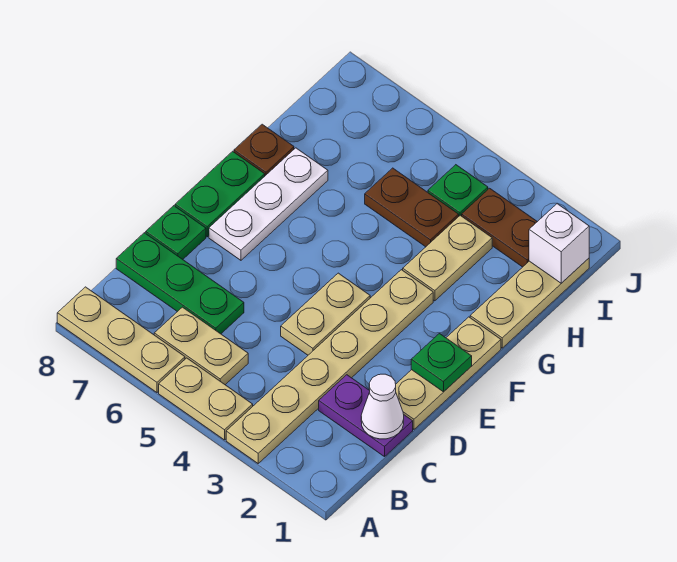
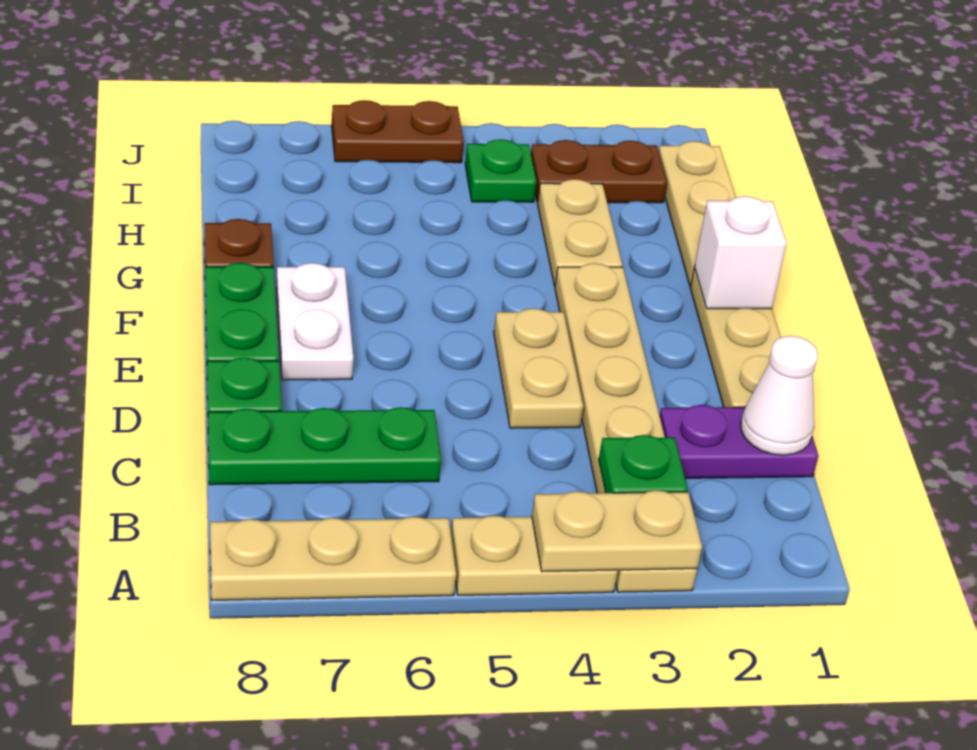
tan plate B5:B6 level 1 -> tan plate A3:A4 level 2
green plate E1 level 2 -> green plate B3 level 2
white plate E7:G7 level 1 -> white plate E7:F7 level 1
brown plate H4:H5 level 1 -> brown plate J5:J6 level 1
white brick I1 level 2 -> white brick F1 level 2

